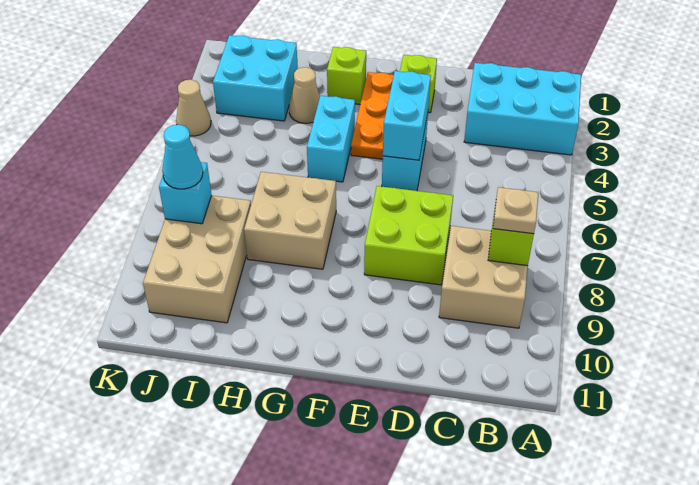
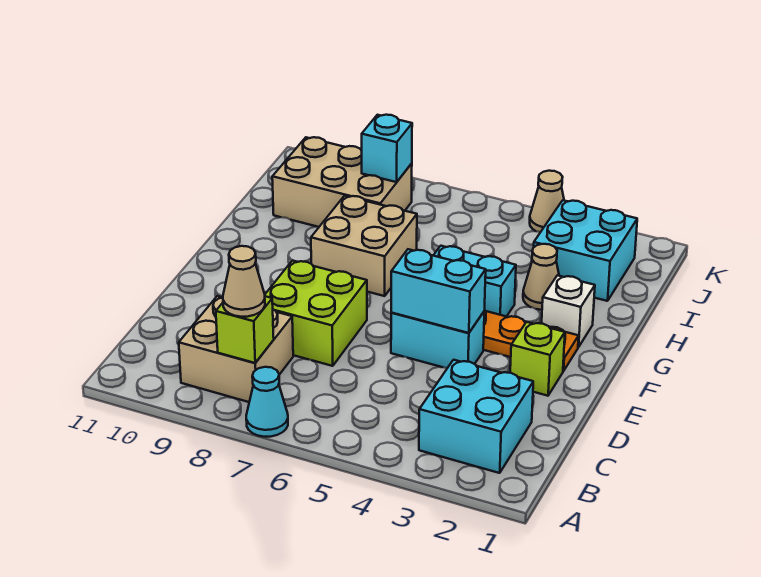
cyan brick A2:C3 level 1 -> cyan brick B2:C3 level 1
tan plate B8 level 3 -> tan cone B8 level 3
lime brick G2 level 1 -> white brick G2 level 1
cyan cone J8 level 3 -> cyan cone A7 level 1

